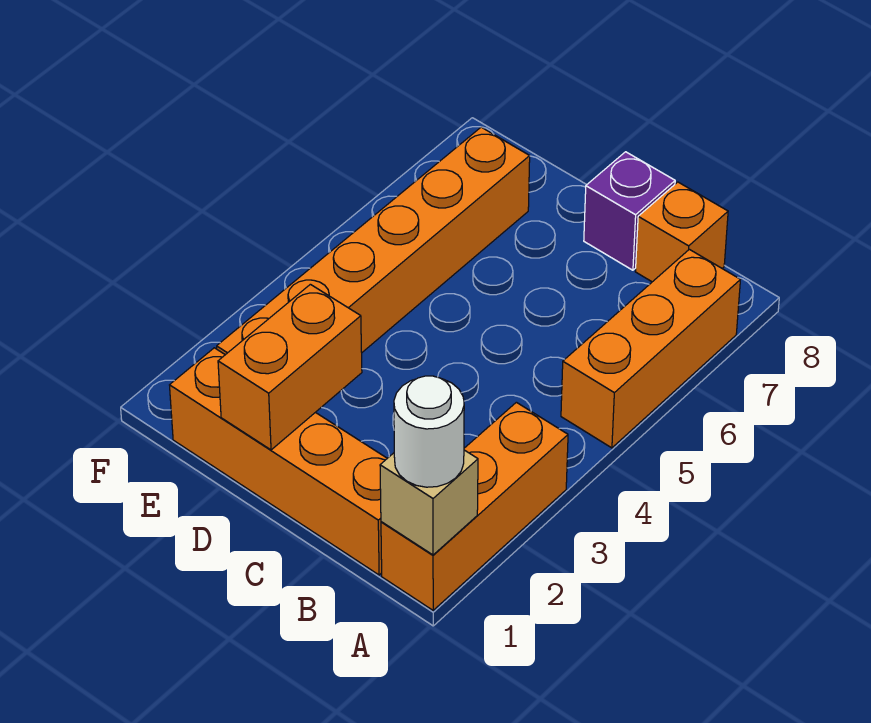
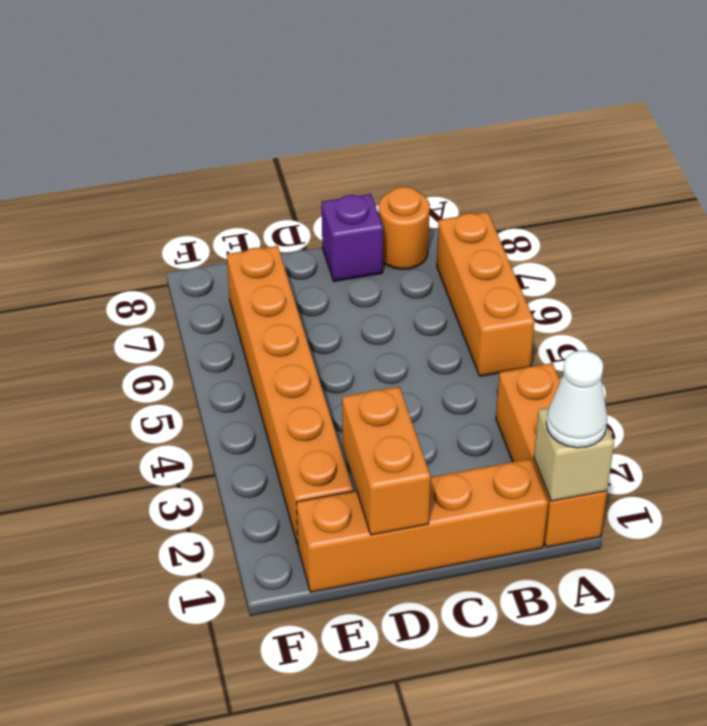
white round brick A1 level 3 -> white cone A1 level 3
orange brick B8 level 1 -> orange round brick B8 level 1

